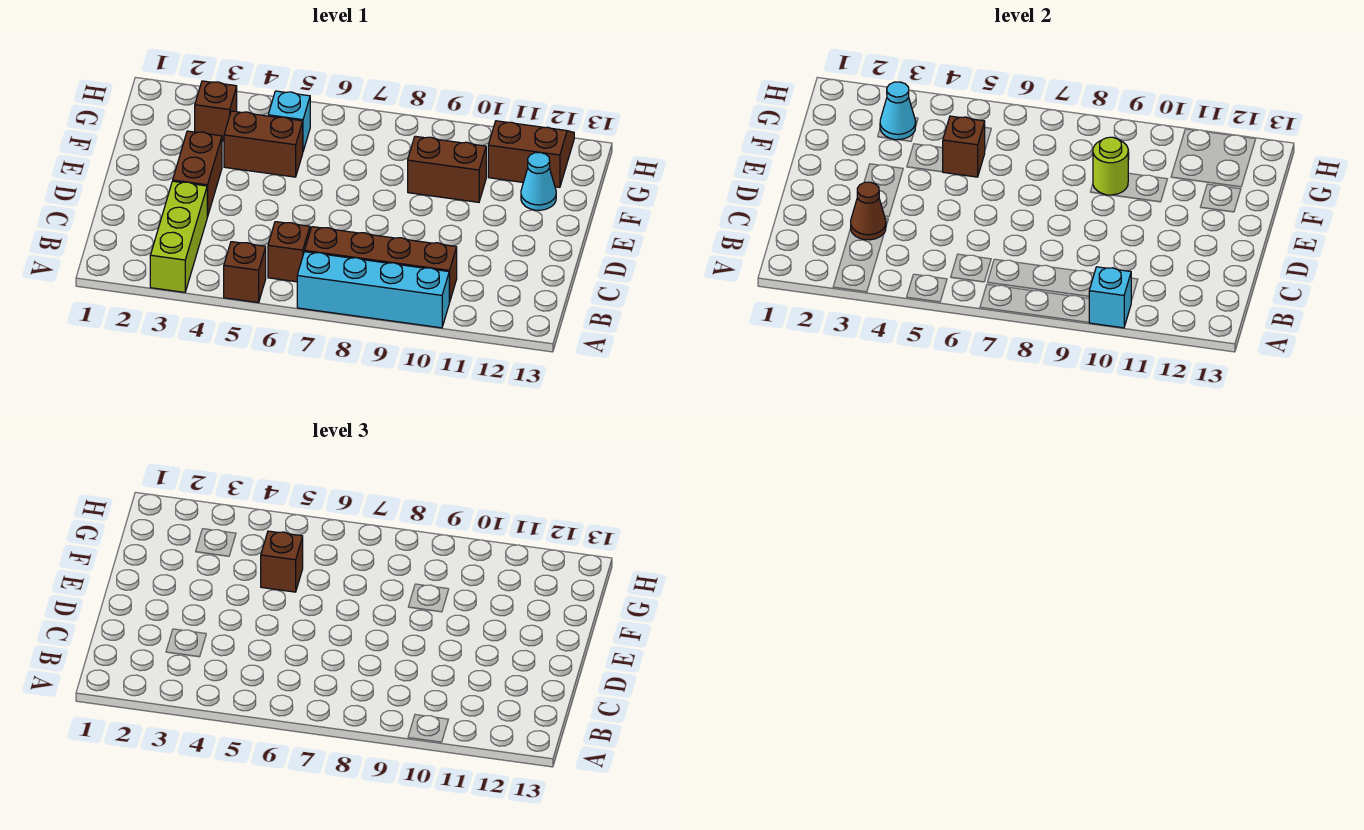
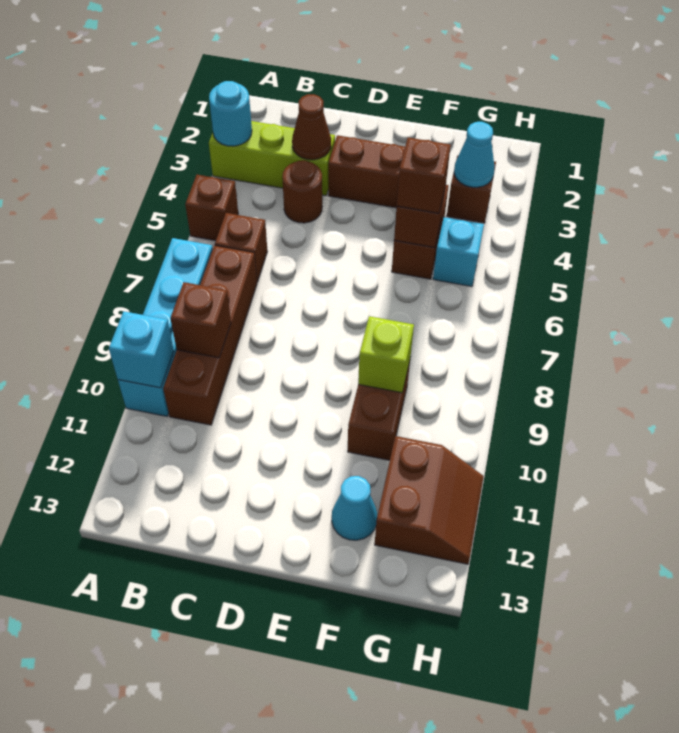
none -> cyan round brick A3 level 2
none -> brown brick B9 level 2
none -> brown round brick C4 level 1
lime round brick F9 level 2 -> lime brick F9 level 2

